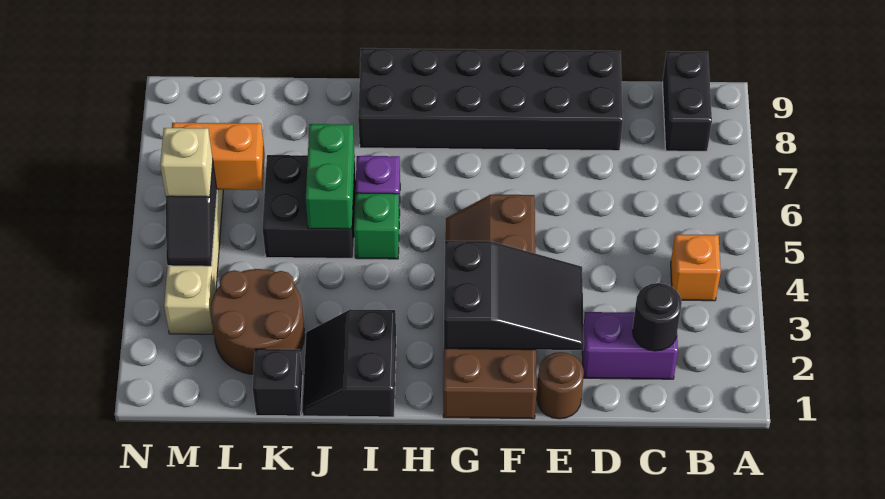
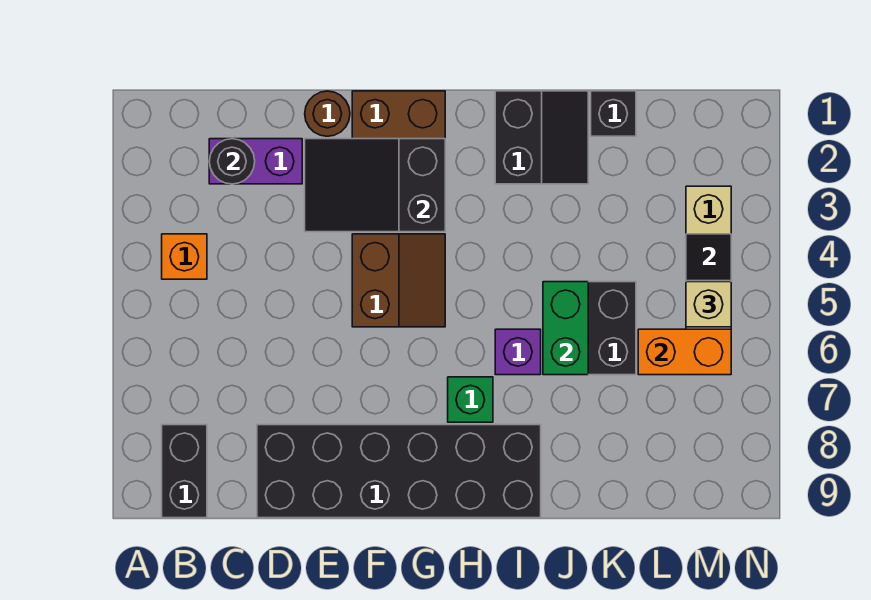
green brick I5 level 1 -> green brick H7 level 1
brown round brick K2:L3 level 1 -> none

